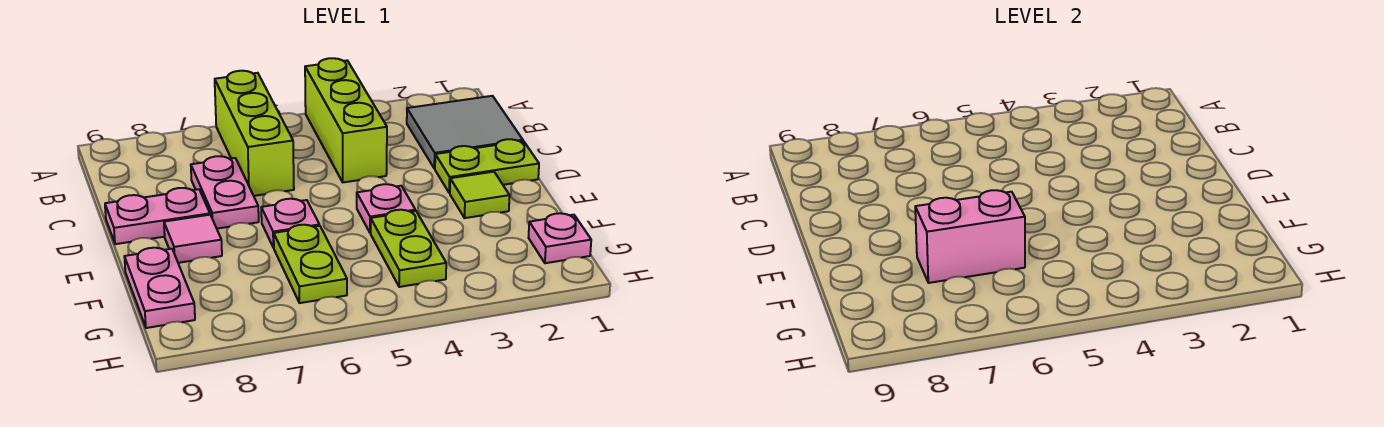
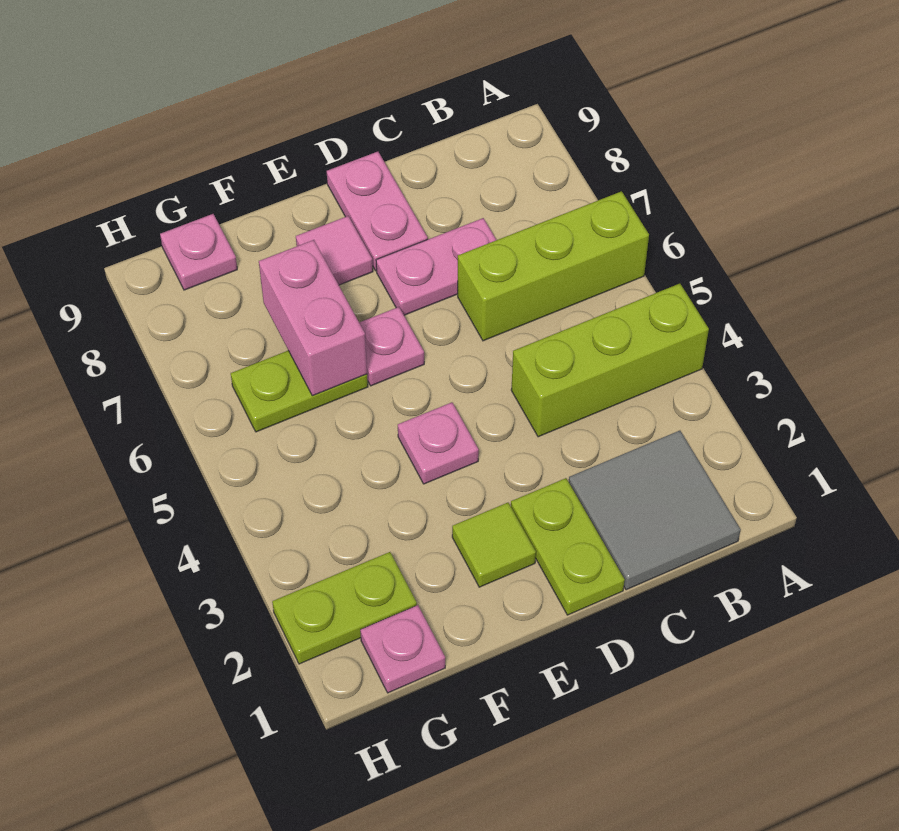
lime plate F4:G4 level 1 -> lime plate G2:H2 level 1
pink plate F9:G9 level 1 -> pink plate G9 level 1

